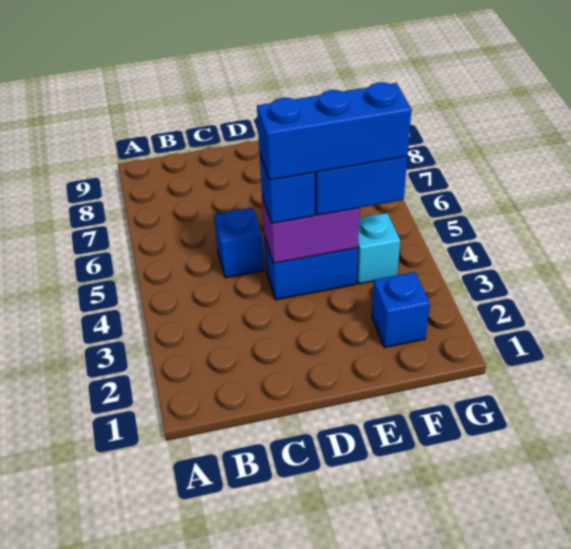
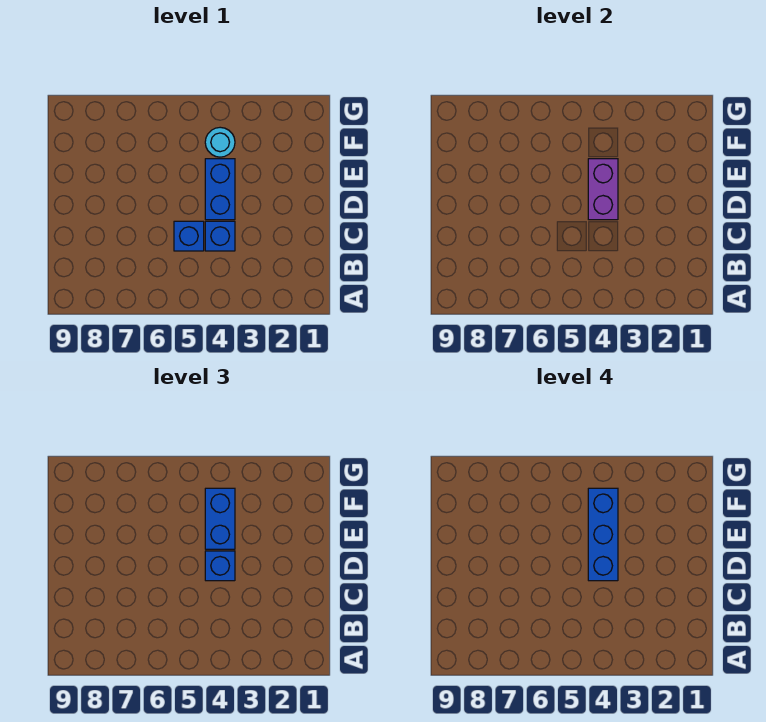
blue brick F2 level 1 -> blue brick C4 level 1
cyan brick F4 level 1 -> cyan round brick F4 level 1

